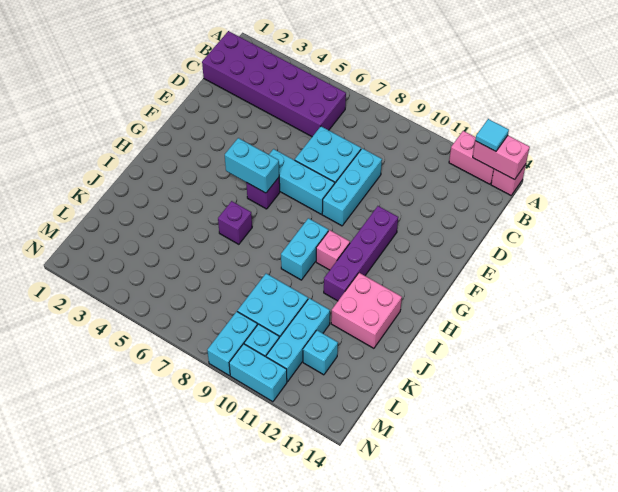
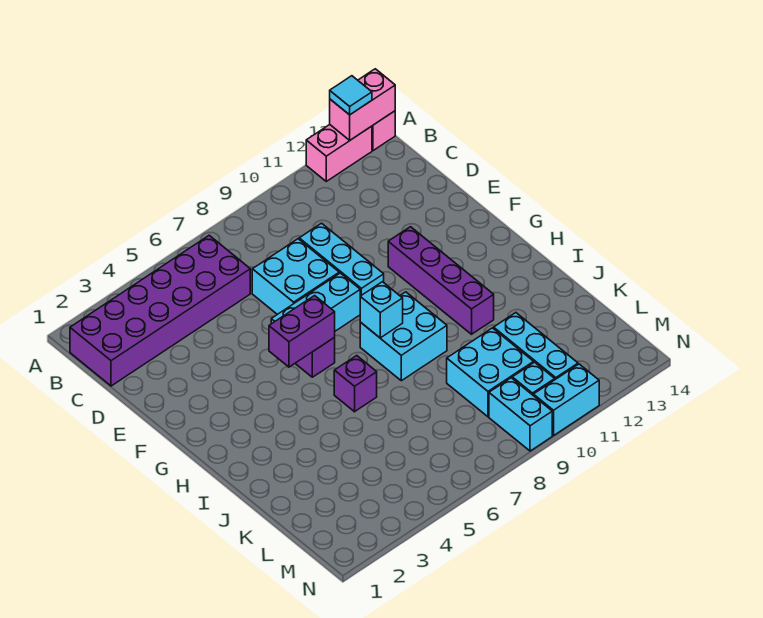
cyan brick G5:G6 level 2 -> purple brick G5:G6 level 2
cyan brick H9:I9 level 1 -> cyan brick H8:I9 level 1
pink brick H10 level 1 -> none
pink brick I12:J13 level 1 -> none
cyan brick L12 level 1 -> cyan brick H8 level 2

